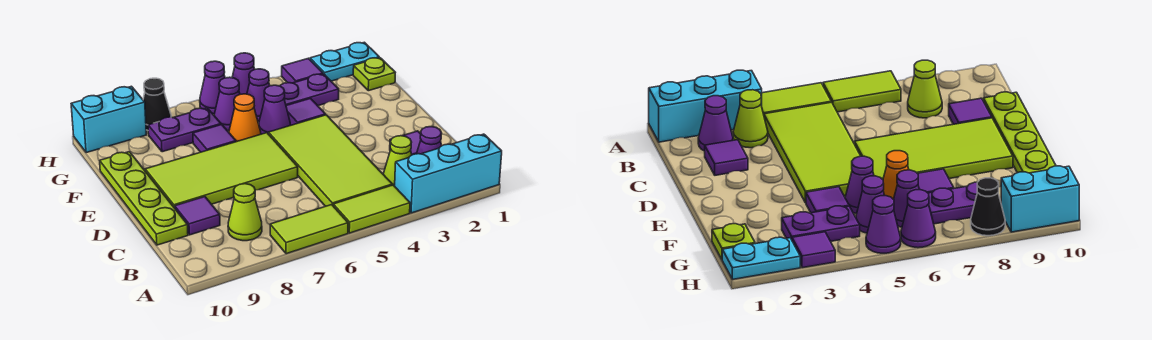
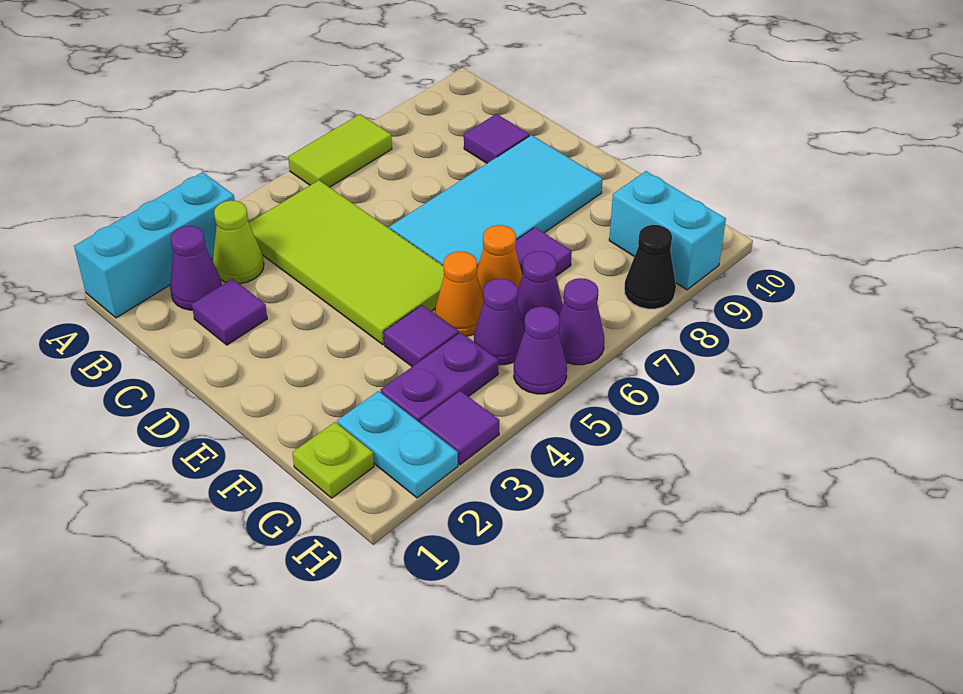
lime tile A4:A5 level 1 -> none
lime cone B8 level 1 -> none
lime plate C10:F10 level 1 -> none
lime tile D6:E9 level 1 -> cyan tile D6:E9 level 1
purple cone F5 level 1 -> orange cone F5 level 1
purple plate G7:G8 level 1 -> none
cyan plate H1:H2 level 1 -> cyan plate G2:H2 level 1
cyan brick H9:H10 level 1 -> cyan brick G9:H9 level 1

